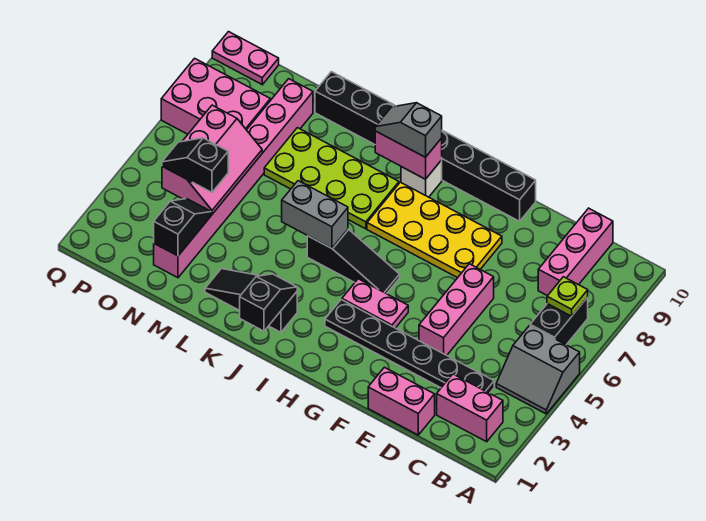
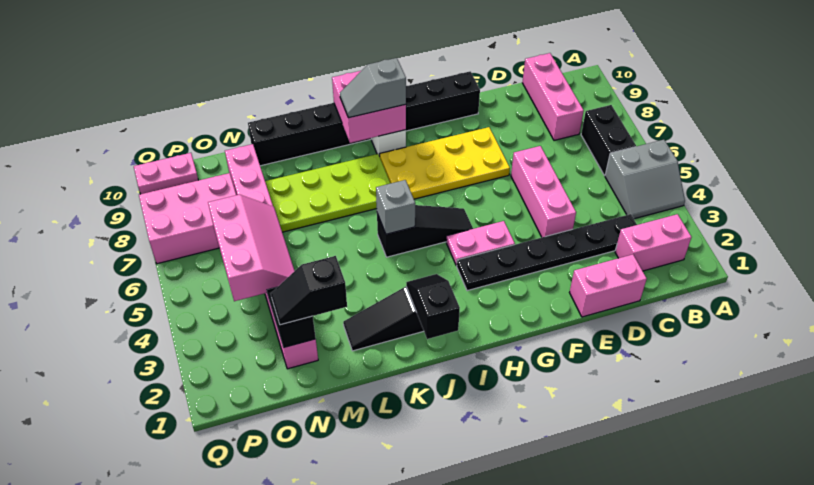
lime plate B7 level 2 -> none
pink brick I9:J9 level 2 -> pink brick I9:J10 level 2
grey brick J5:K5 level 2 -> grey brick J5 level 2
black slope N4:O4 level 3 top N -> black slope M2:N2 level 3 top M

